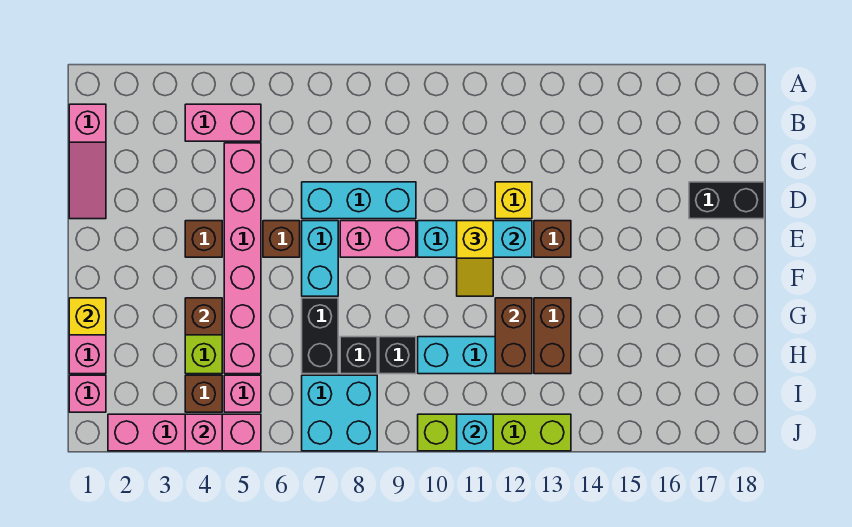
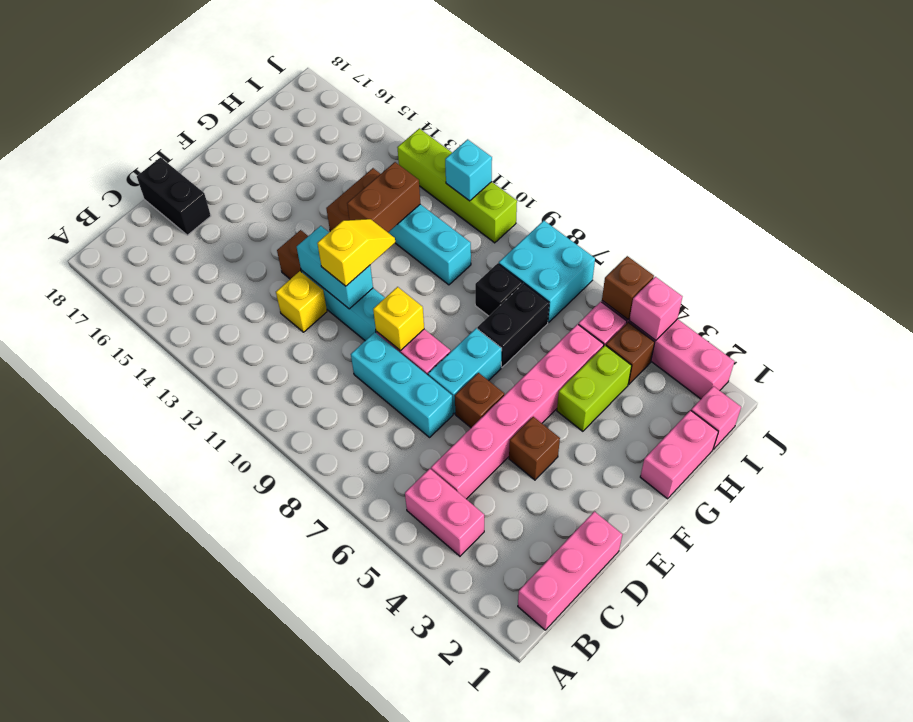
pink slope B1:D1 level 1 top B -> pink brick B1:D1 level 1
yellow brick G1 level 2 -> yellow brick E9 level 2
brown brick G4 level 2 -> brown brick J5 level 2
black brick H9 level 1 -> none

